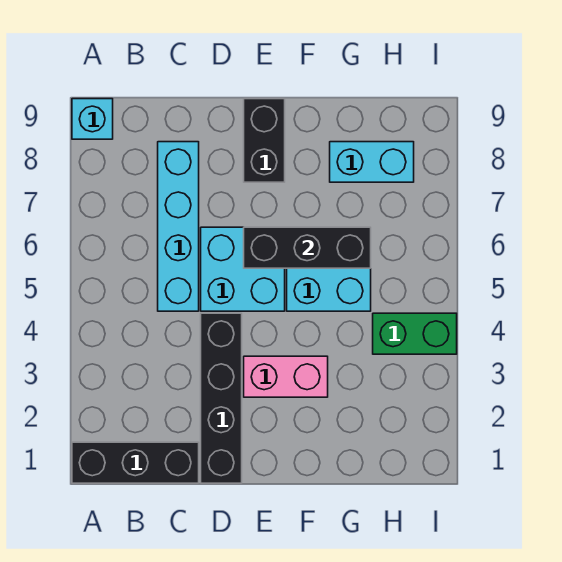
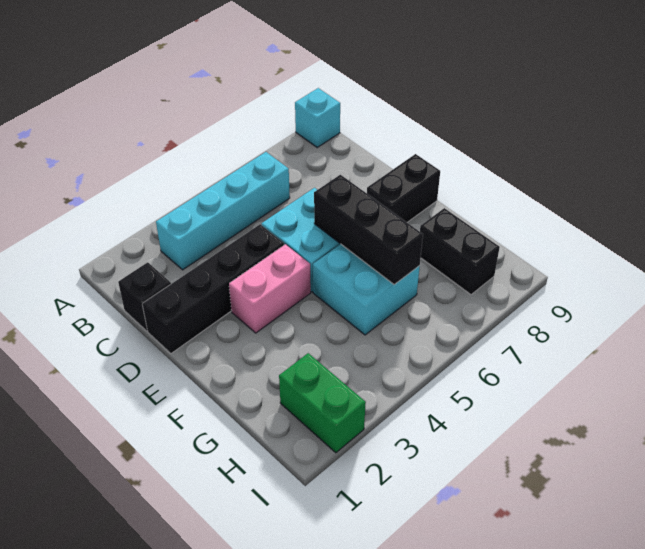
black brick A1:C1 level 1 -> black brick C1 level 1
cyan brick C5:C8 level 1 -> cyan brick B3:B6 level 1
pink brick E3:F3 level 1 -> pink brick E3:E4 level 1
cyan brick G8:H8 level 1 -> black brick G8:H8 level 1
green brick H4:I4 level 1 -> green brick H2:I2 level 1

